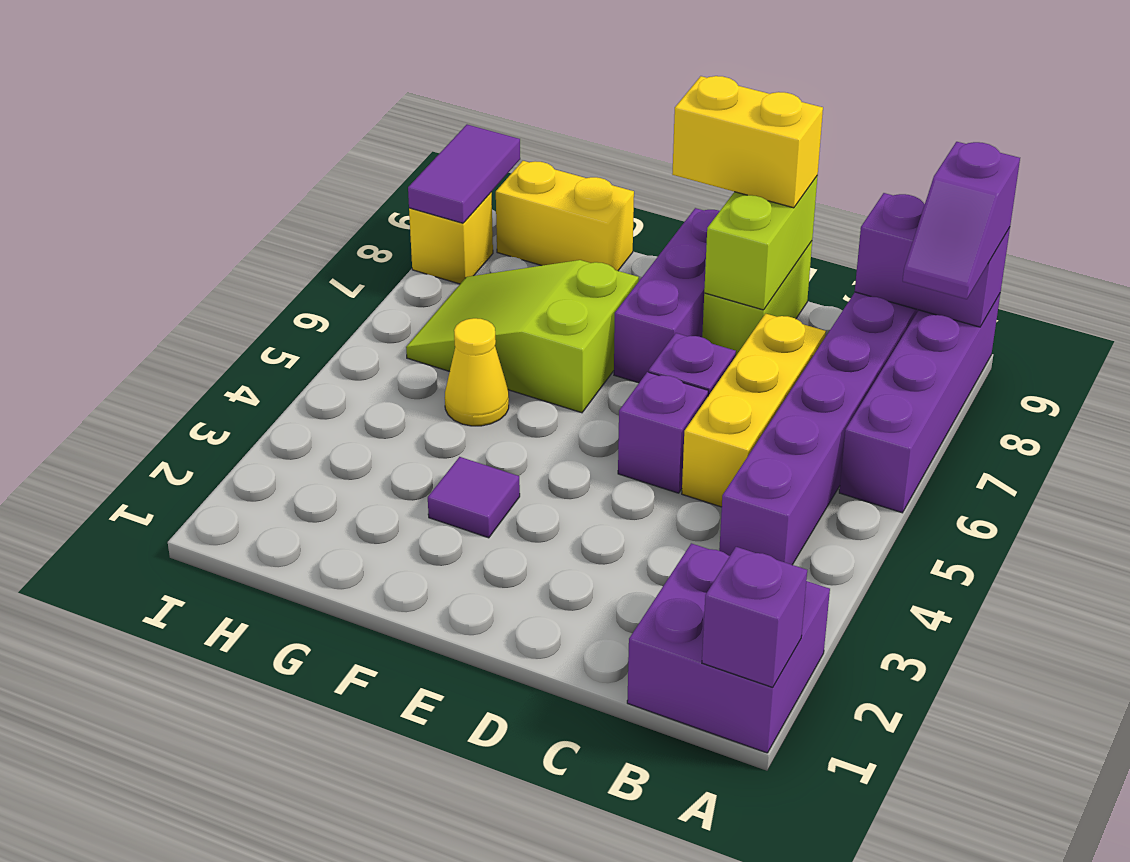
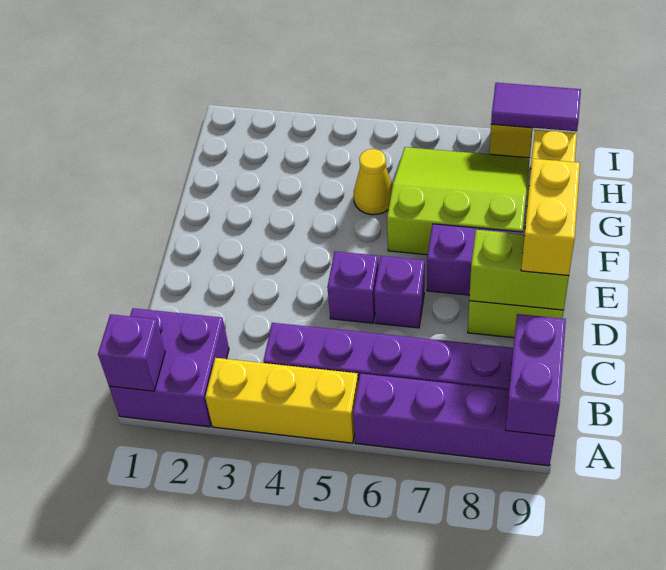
purple slope A8:A9 level 3 top 9 -> none
yellow brick C5:C7 level 1 -> yellow brick A3:A5 level 1
purple tile F3 level 1 -> none
lime slope F6:H7 level 1 top F -> lime slope F6:H8 level 1 top F

